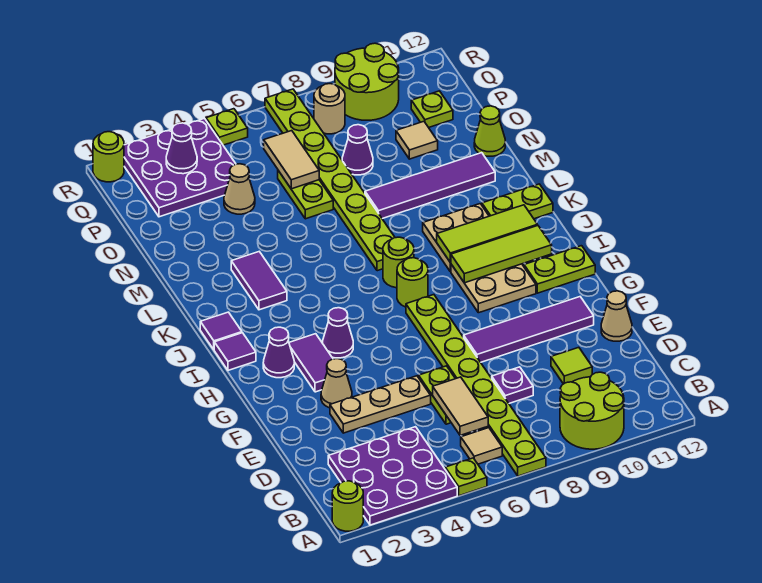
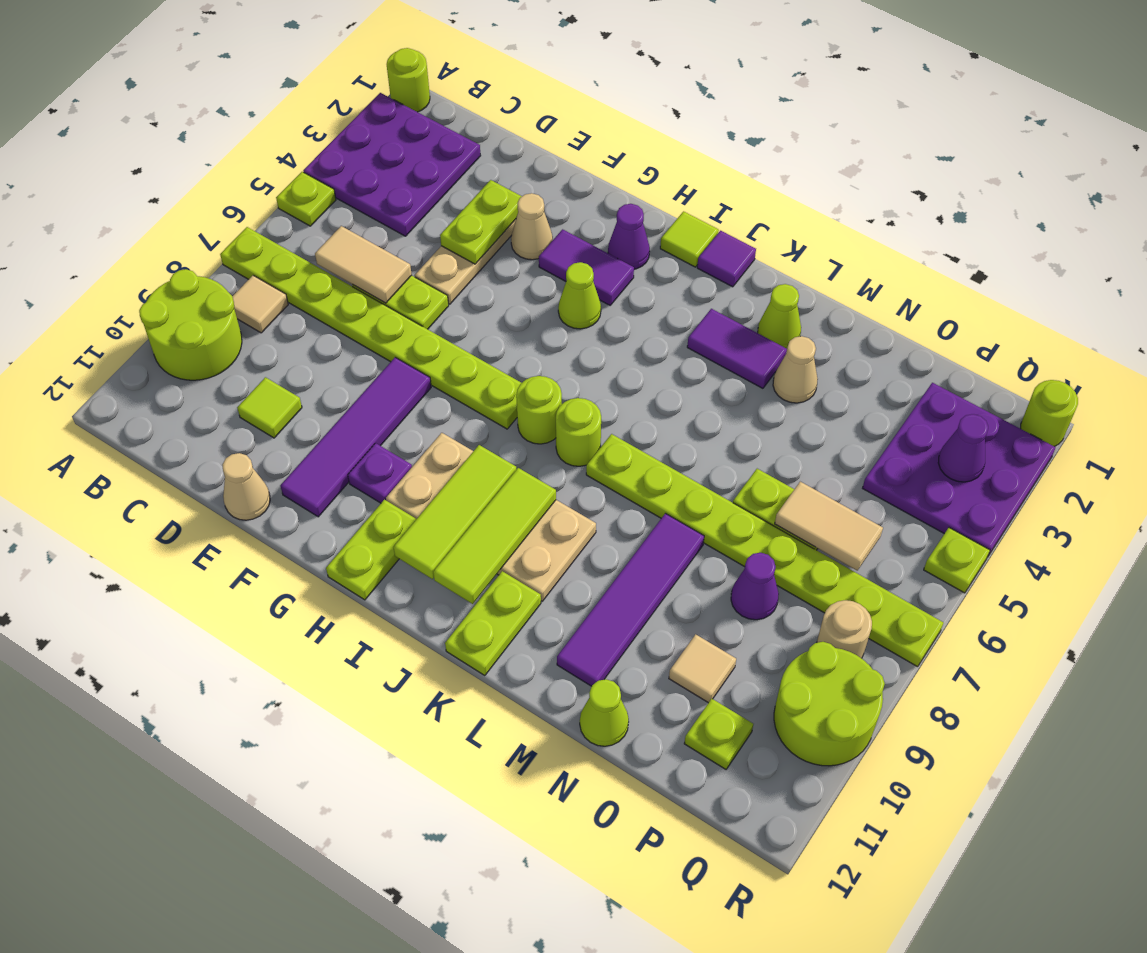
tan tile B6 level 1 -> tan tile B8 level 1
purple plate D8 level 1 -> purple plate G10 level 1
none -> lime plate E3:E4 level 2
purple cone H4 level 1 -> lime cone H4 level 1
purple tile I1 level 1 -> lime tile I1 level 1
none -> lime cone L2 level 1
tan cone O4 level 1 -> tan cone M3 level 1

